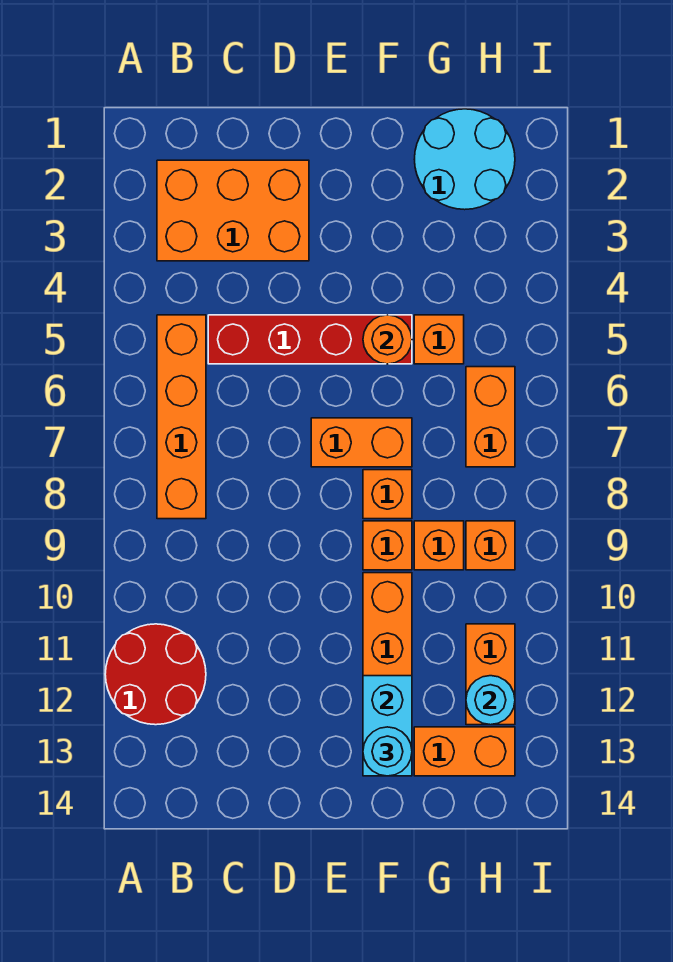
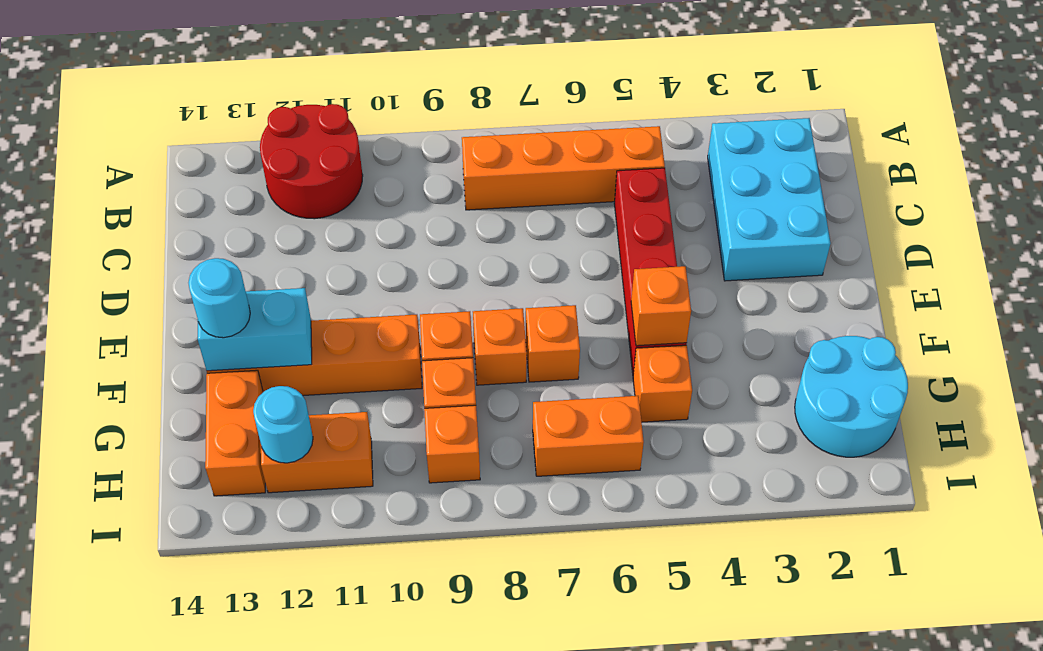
orange brick B2:D3 level 1 -> cyan brick B2:D3 level 1
orange brick E7:F7 level 1 -> orange brick F7 level 1
orange round brick F5 level 2 -> orange brick F5 level 2

